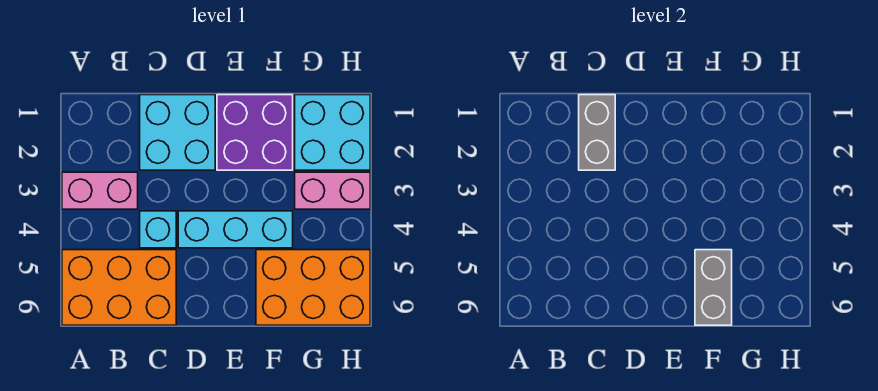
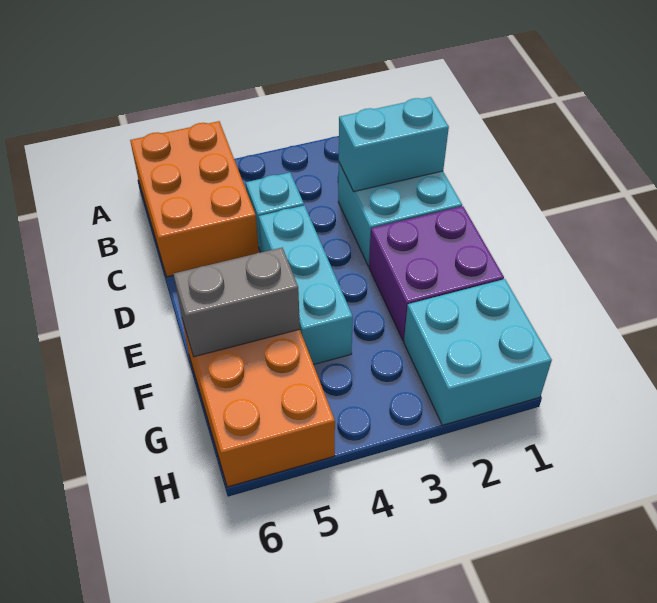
pink brick A3:B3 level 1 -> none
grey brick C1:C2 level 2 -> cyan brick C1:C2 level 2
pink brick G3:H3 level 1 -> none

